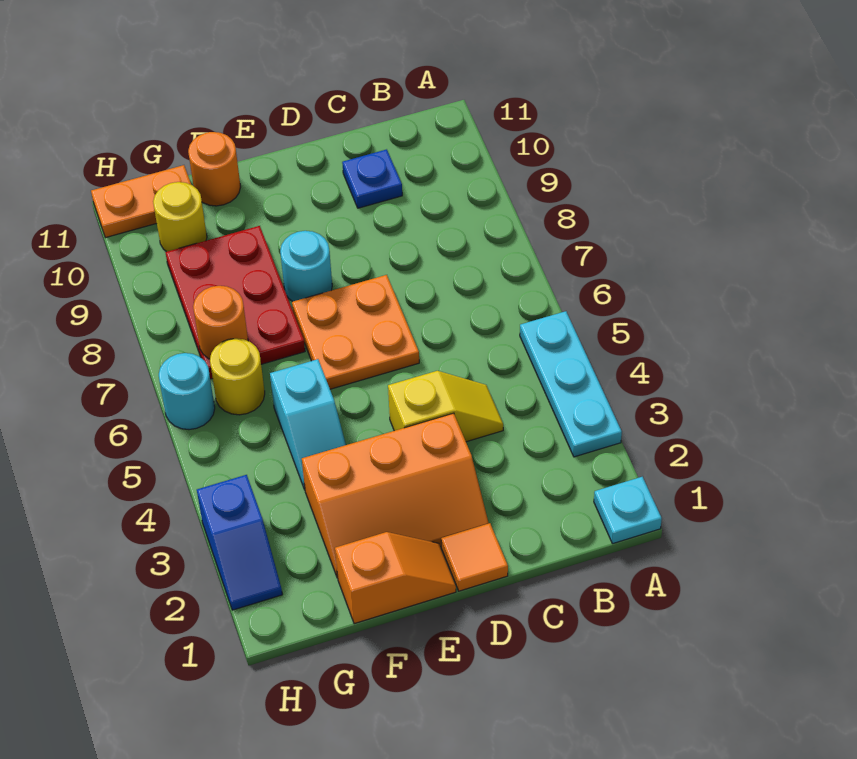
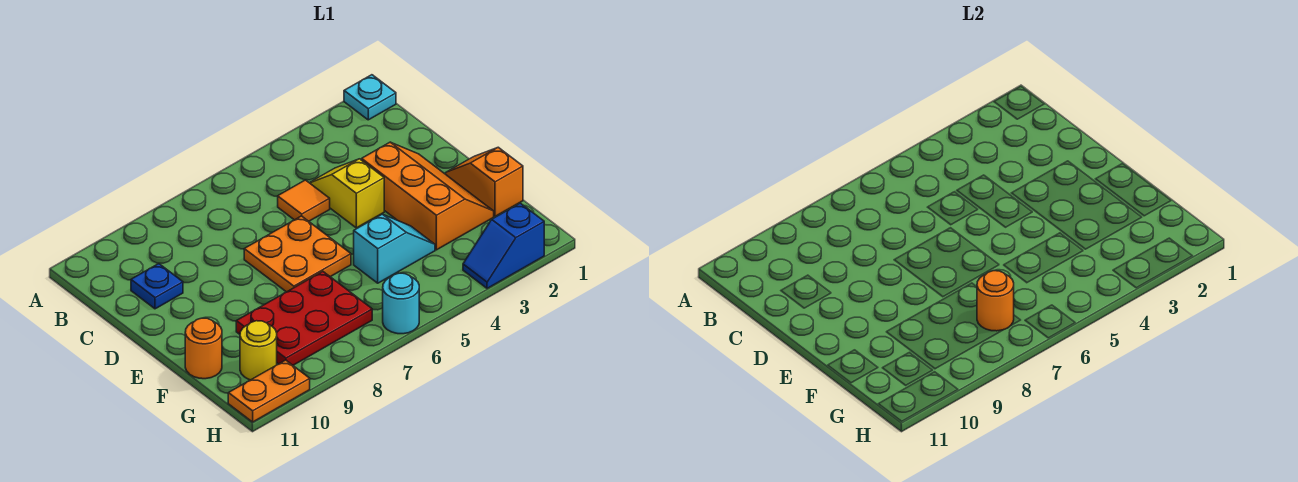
cyan plate A3:A5 level 1 -> none
orange tile D1 level 1 -> orange tile C5 level 1
cyan round brick E8 level 1 -> none
yellow round brick G6 level 1 -> none
orange plate G11:H11 level 1 -> orange plate H10:H11 level 1
blue slope H2:H3 level 1 top 3 -> blue slope H2:H3 level 1 top 2

